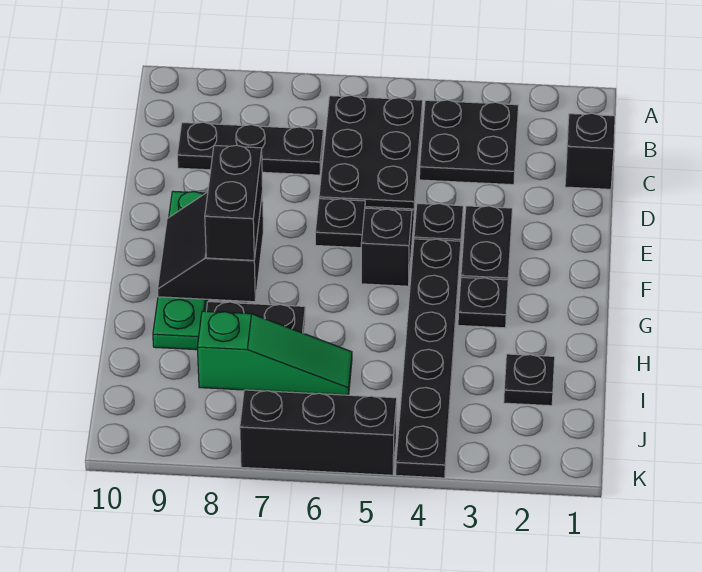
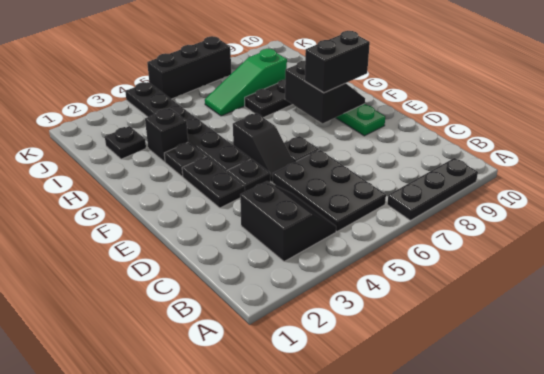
black plate B3:C4 level 1 -> black slope B3:C4 level 1 top 3
black brick C1 level 1 -> black brick H3 level 1
black plate C7:C9 level 1 -> black plate A7:A9 level 1
black brick F8:G8 level 3 -> black brick F8:F9 level 3

